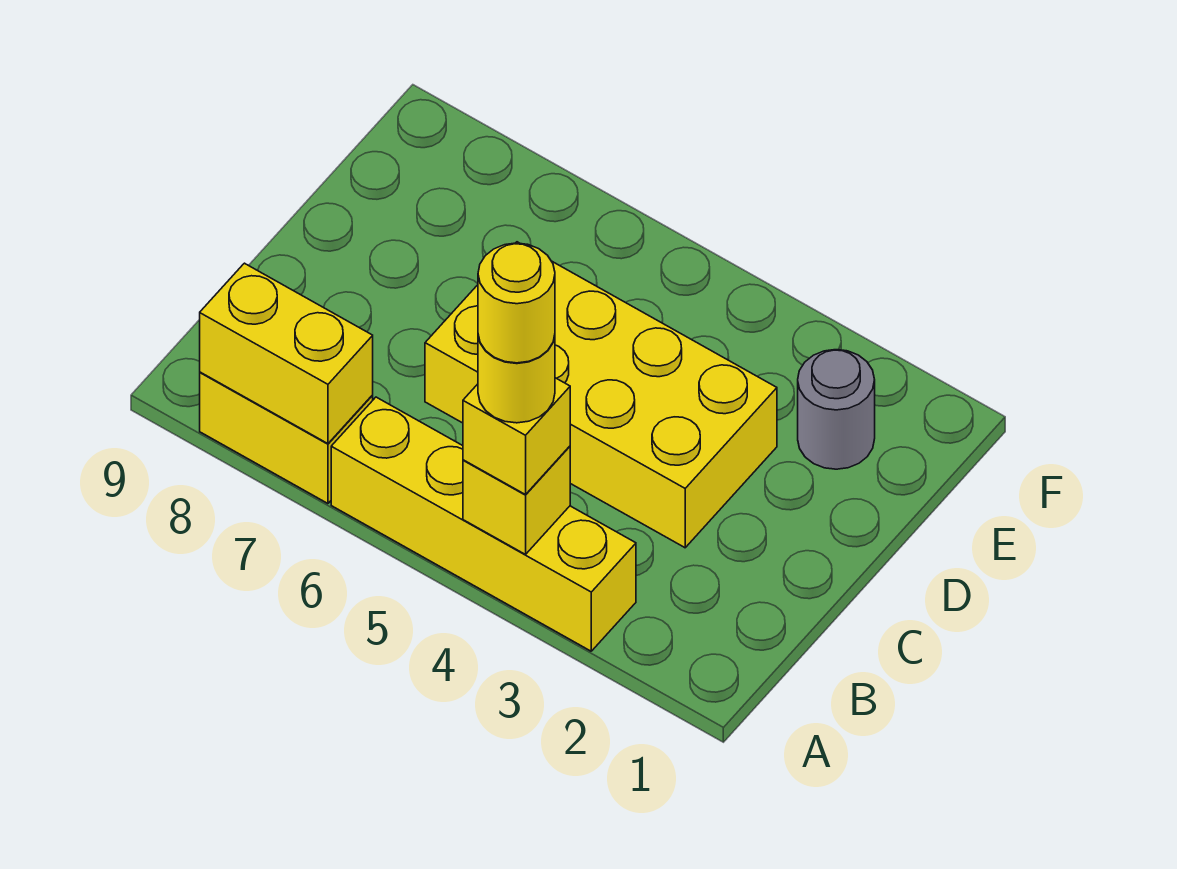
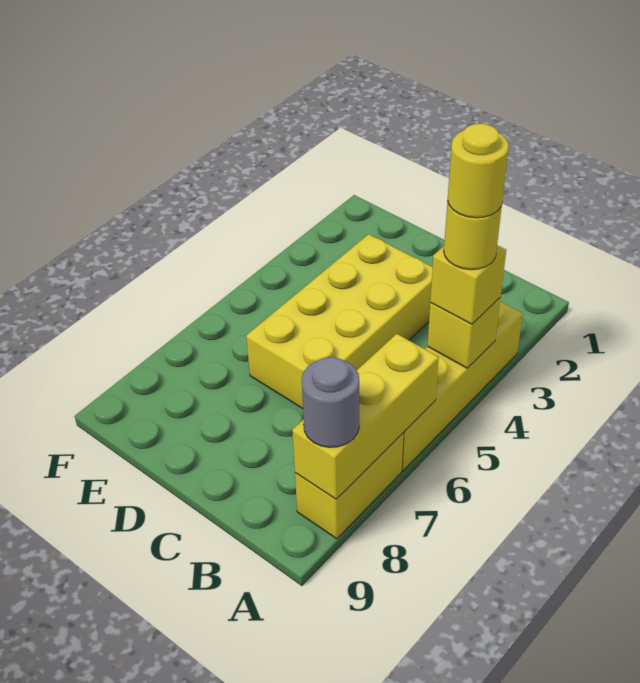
yellow brick A7:A8 level 2 -> yellow brick A6:A8 level 2
grey round brick E2 level 1 -> grey round brick A8 level 3

